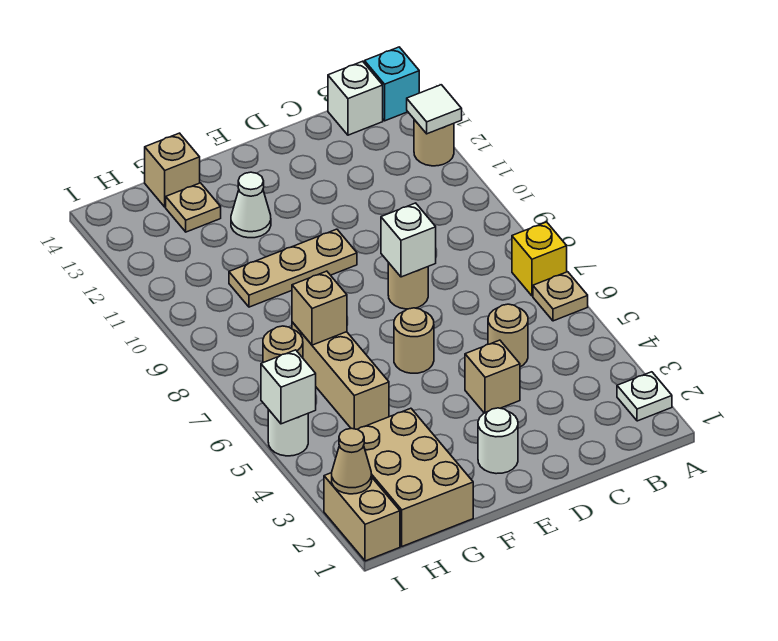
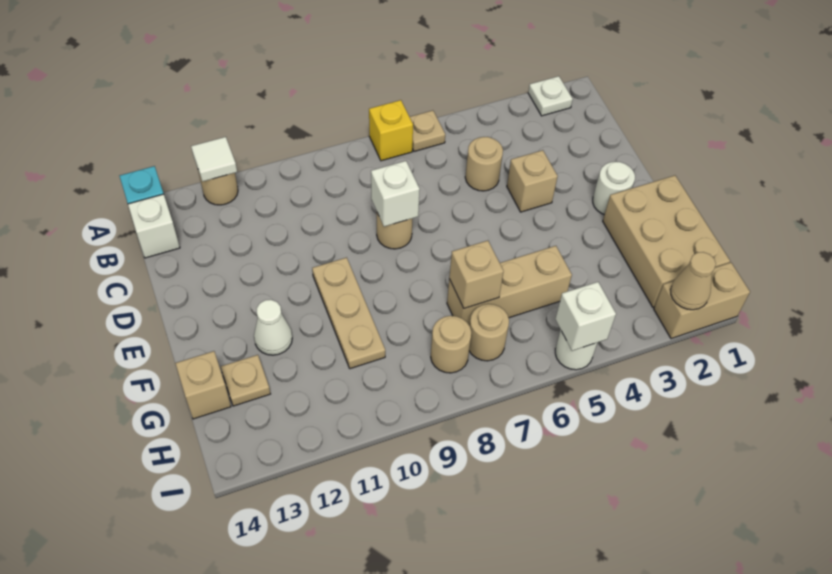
tan round brick E6 level 1 -> tan round brick H8 level 1
tan brick G1:H3 level 1 -> tan brick F1:H2 level 1

